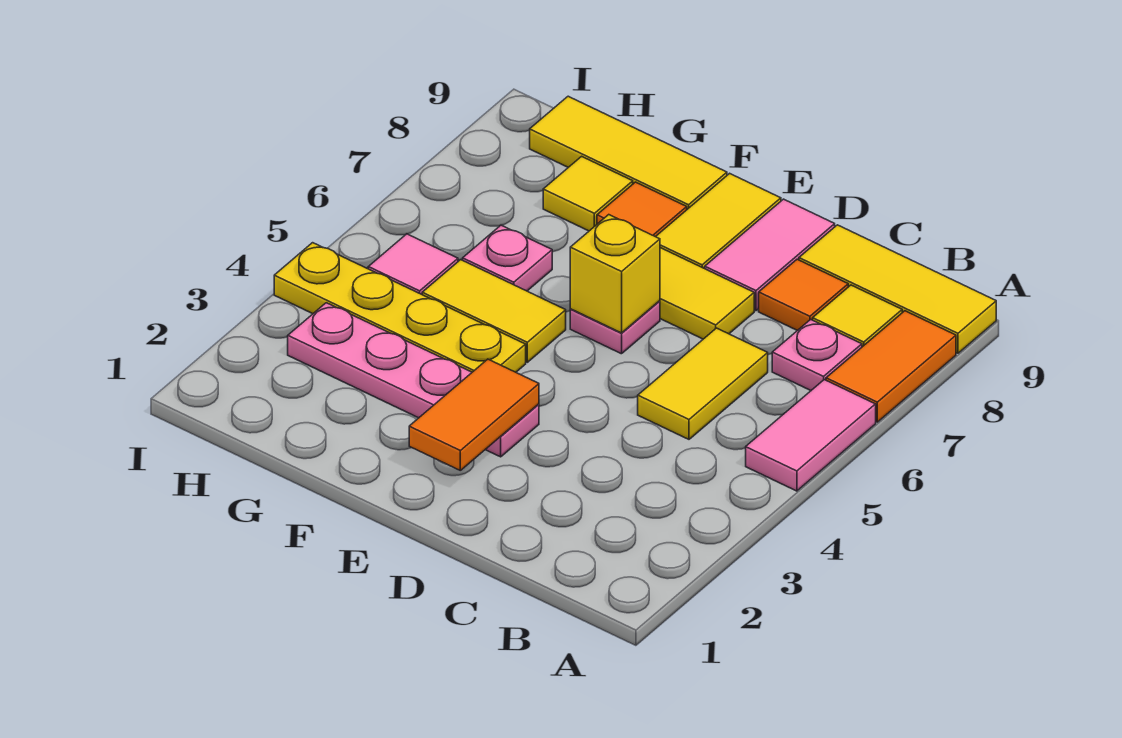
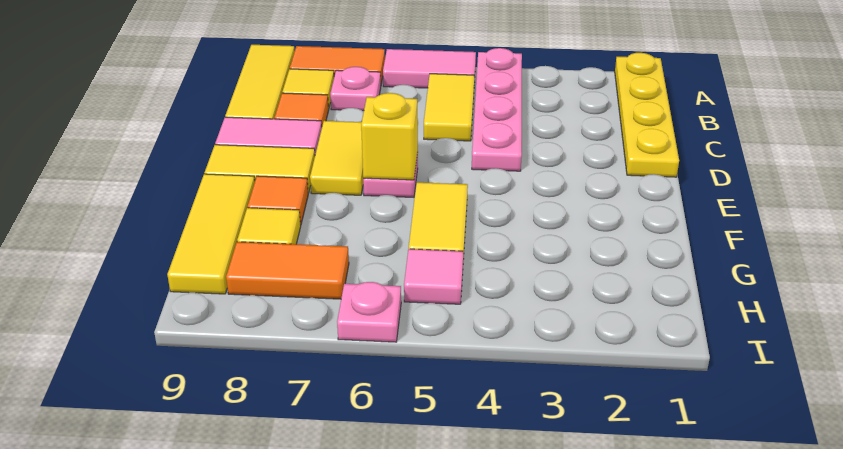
yellow tile C5:C6 level 1 -> yellow tile B5:C5 level 1
orange tile E2:E3 level 2 -> orange tile H7:H8 level 1
pink plate E3:H3 level 1 -> pink plate A4:D4 level 1
yellow plate F4:I4 level 1 -> yellow plate A1:D1 level 1
pink plate G6 level 1 -> pink plate I6 level 1

